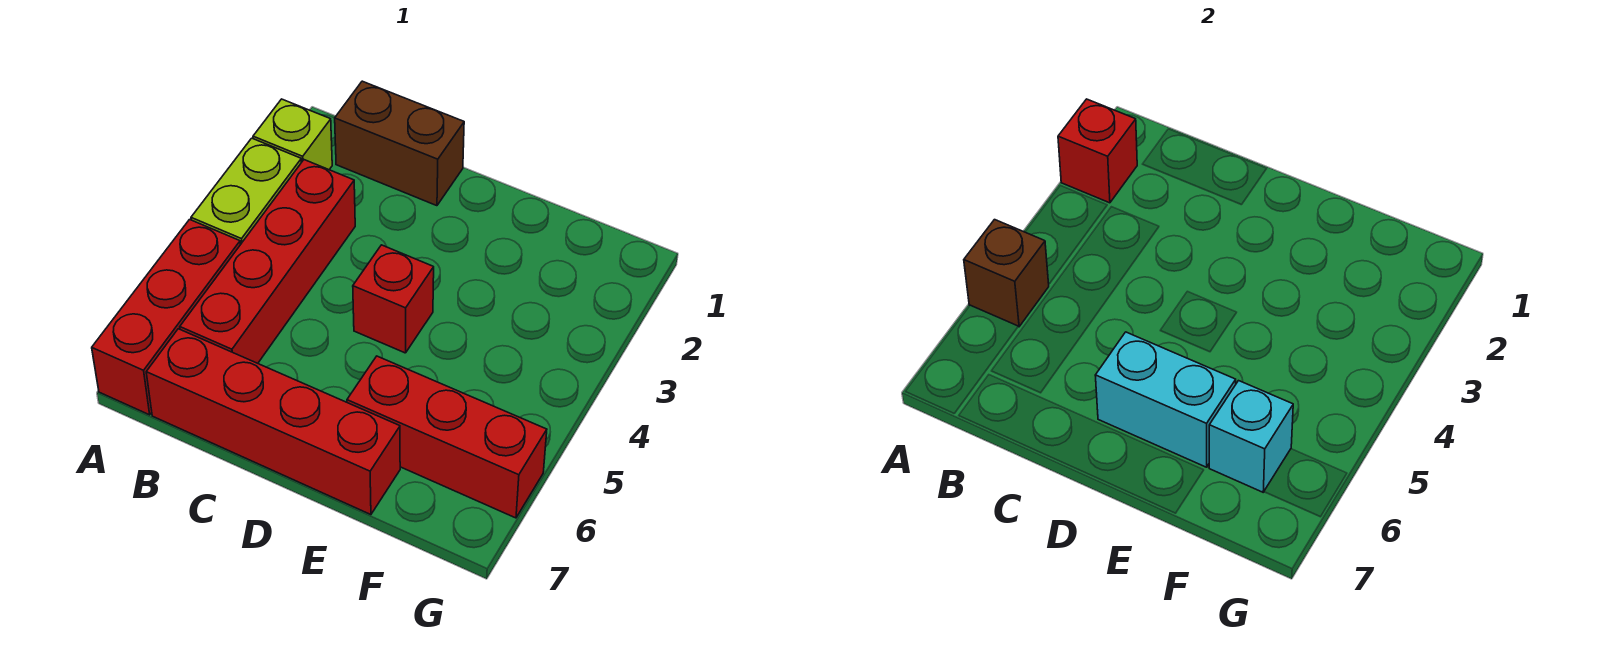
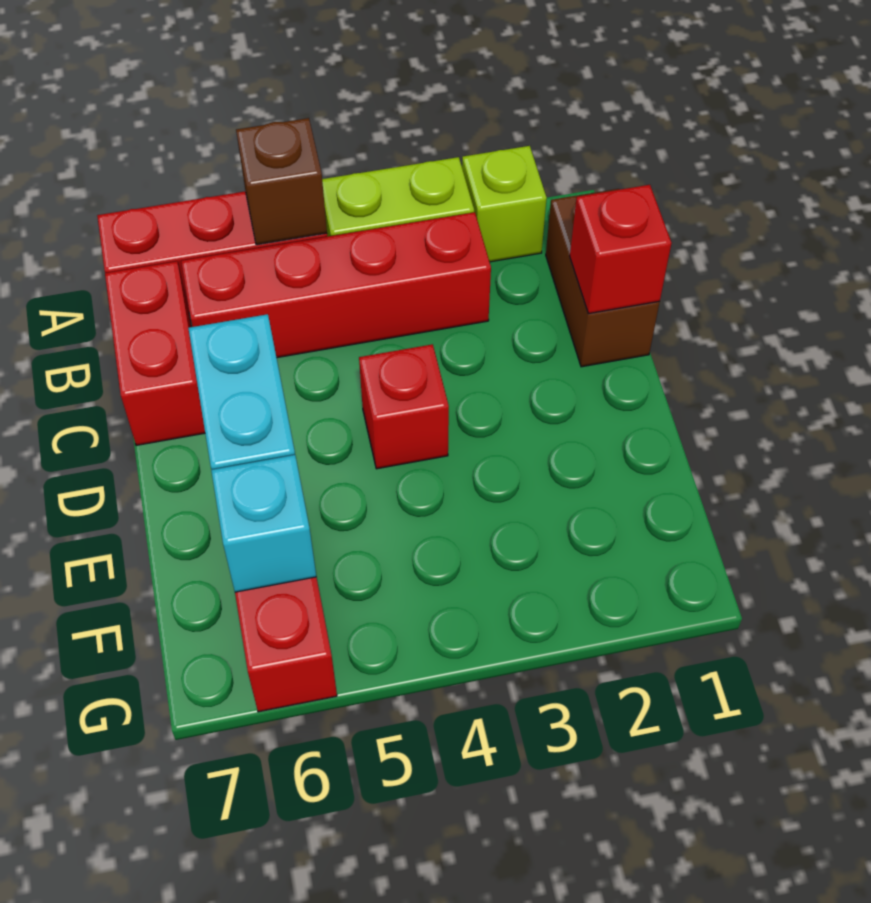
red brick A2 level 2 -> red brick C1 level 2
red brick B7:E7 level 1 -> red brick B7:C7 level 1

